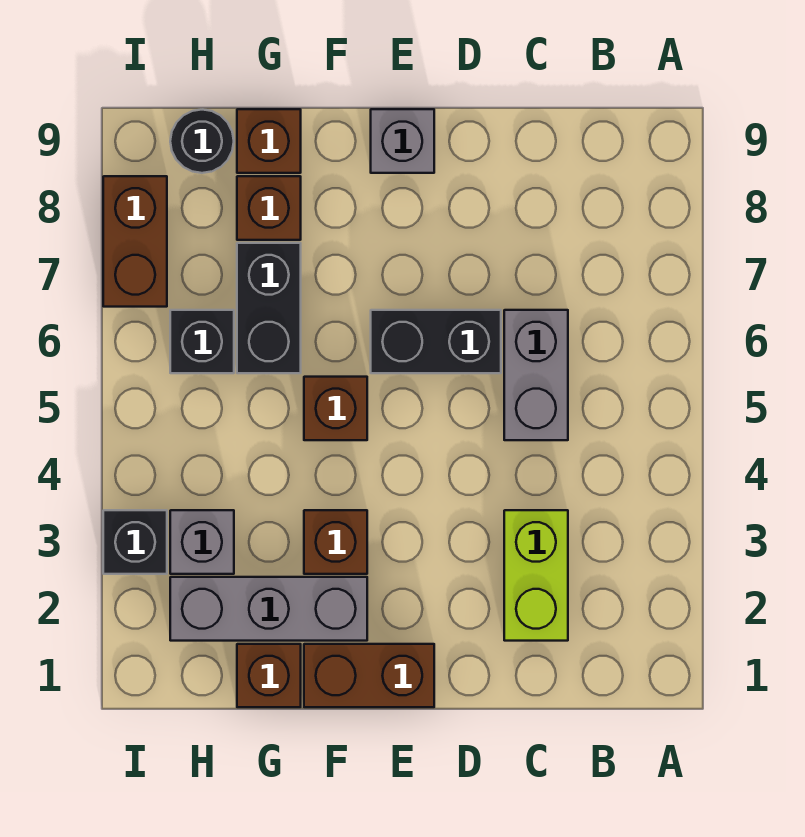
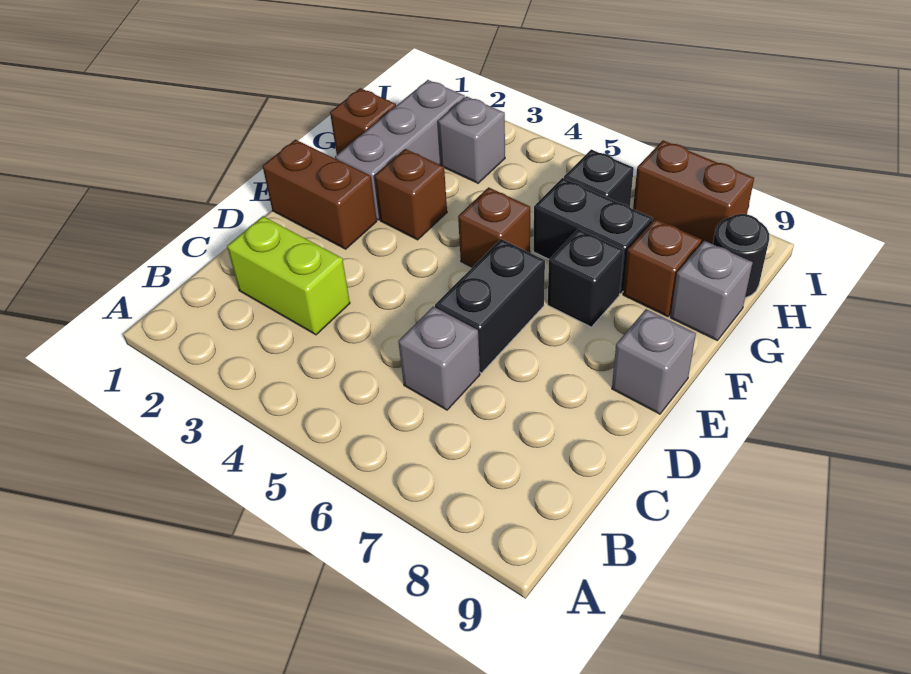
grey brick C5:C6 level 1 -> grey brick C6 level 1
brown brick E1:F1 level 1 -> brown brick E1:E2 level 1
brown brick G9 level 1 -> grey brick G9 level 1
black brick I3 level 1 -> black brick F7 level 1

